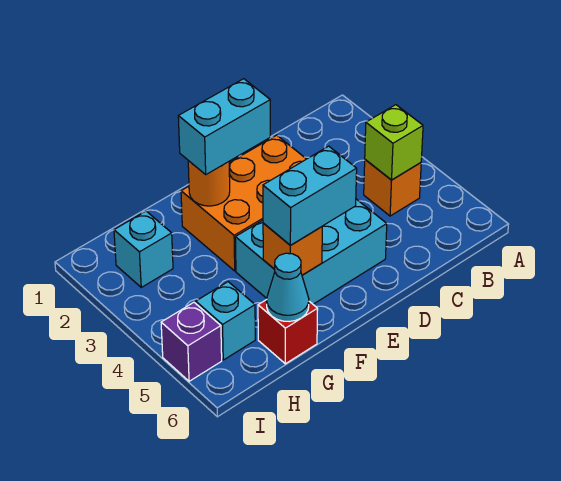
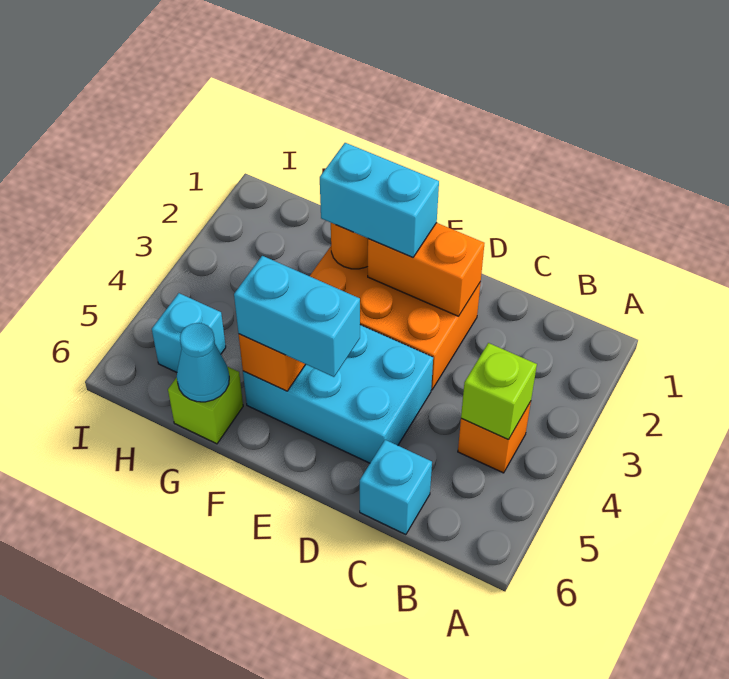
none -> orange brick D2:E2 level 2
red brick G6 level 1 -> lime brick G6 level 1
cyan brick H2 level 1 -> cyan brick C6 level 1
purple brick I5 level 1 -> none

